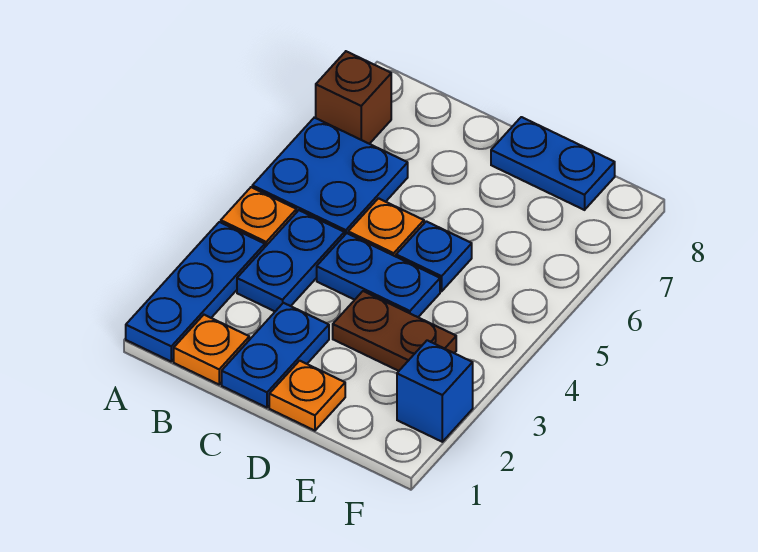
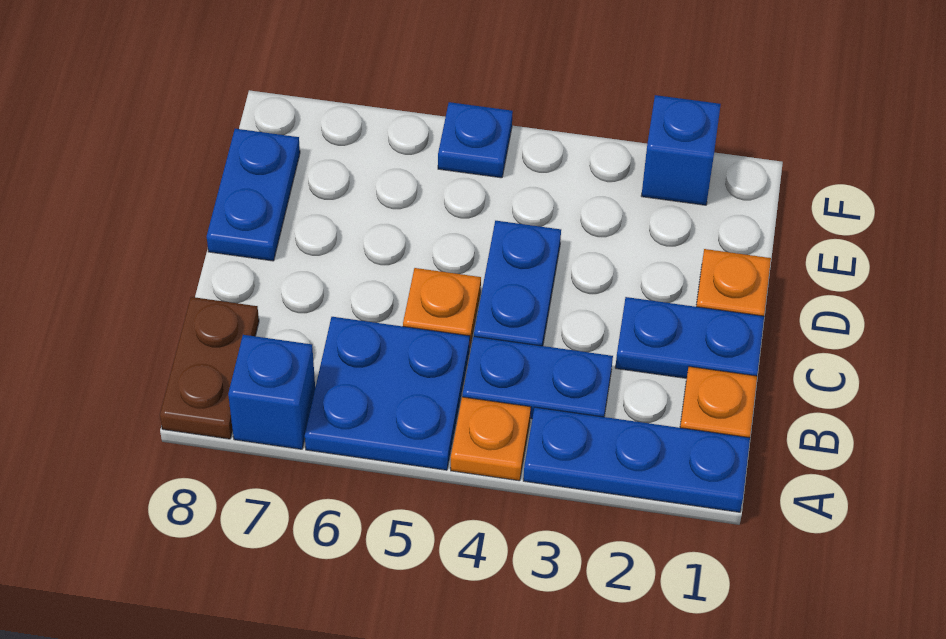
brown brick A7 level 1 -> blue brick A7 level 1
brown plate D3:E3 level 1 -> brown plate A8:B8 level 1
blue plate D5 level 1 -> blue plate F5 level 1

